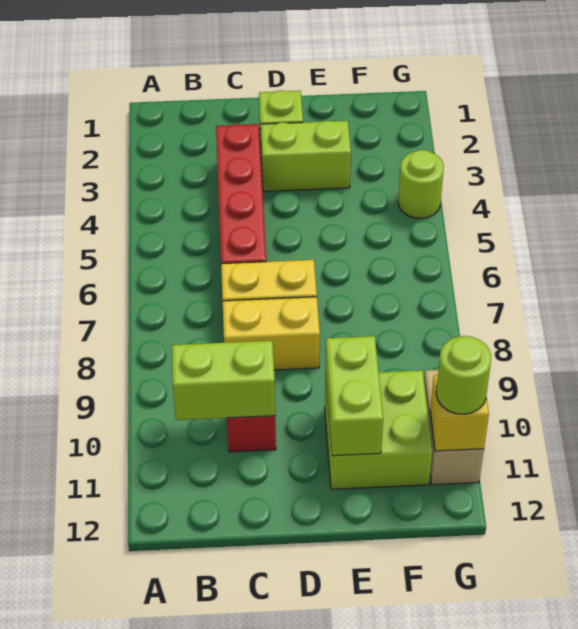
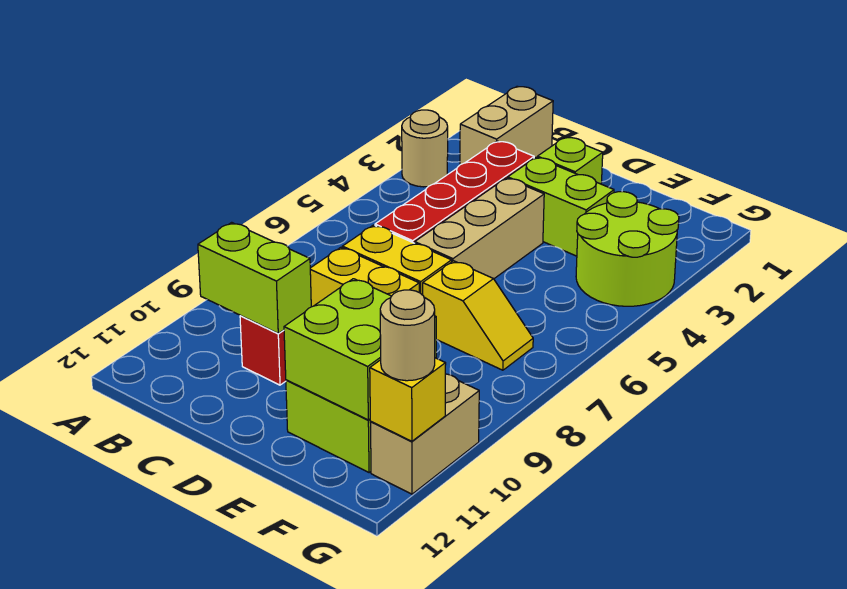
none -> tan round brick A3 level 1
none -> tan brick B1:B2 level 1
none -> tan brick D4:D6 level 1
none -> yellow slope E7:F7 level 1 top E
lime brick E10:E11 level 2 -> lime brick E10:F11 level 2
lime round brick G4 level 1 -> lime round brick F3:G4 level 1
lime round brick G11 level 3 -> tan round brick G11 level 3

